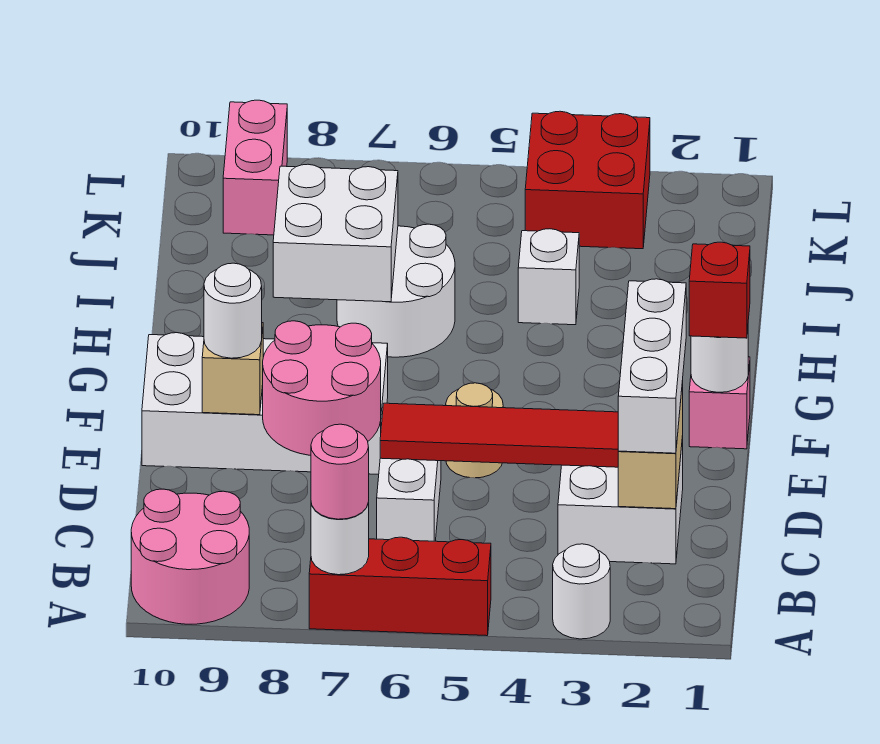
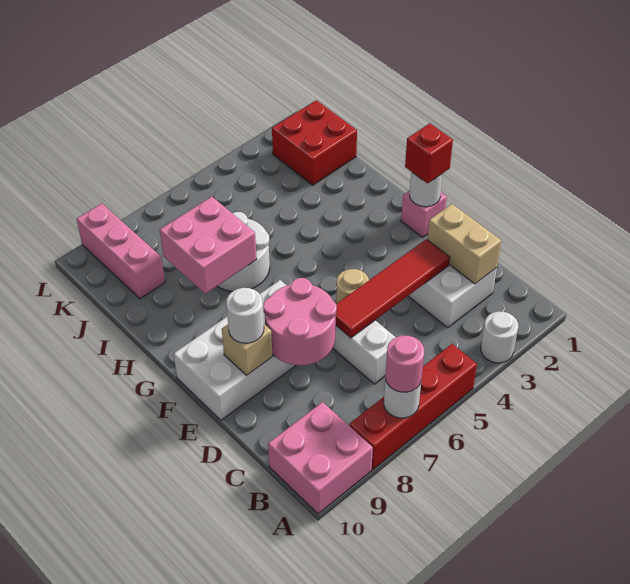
red brick A5:A7 level 1 -> red brick A5:A8 level 1
pink round brick A9:B10 level 1 -> pink brick A9:B10 level 1
white brick C2:E2 level 3 -> none
white brick H7:I8 level 2 -> pink brick H7:I8 level 2
white brick I4 level 1 -> none
red brick K3:L4 level 1 -> red brick J1:K2 level 1
pink brick K9:L9 level 1 -> pink brick J9:L9 level 1

